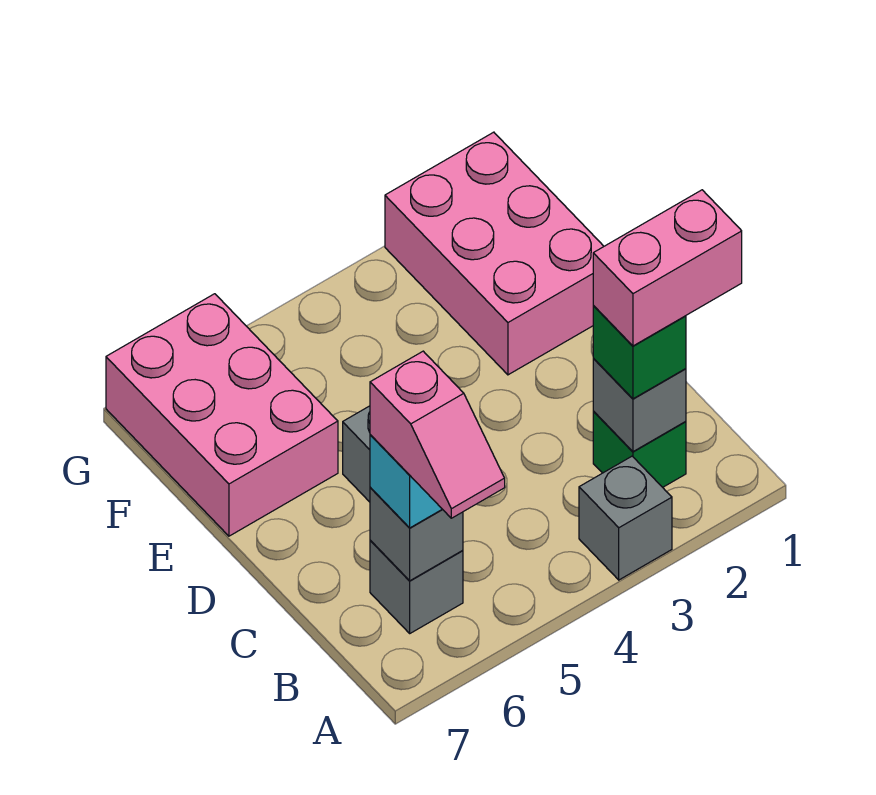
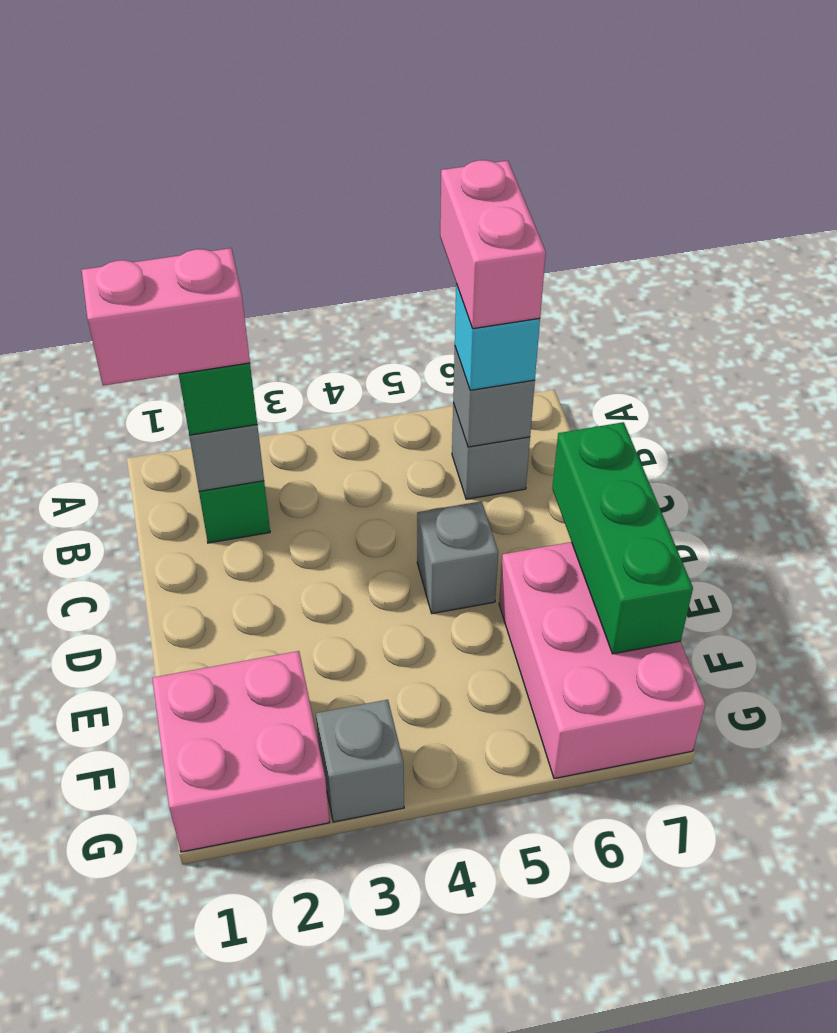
grey brick A3 level 1 -> grey brick G3 level 1
pink slope A6:B6 level 4 top B -> pink brick A6:B6 level 4
none -> green brick D7:F7 level 2
pink brick E1:G2 level 1 -> pink brick F1:G2 level 1

